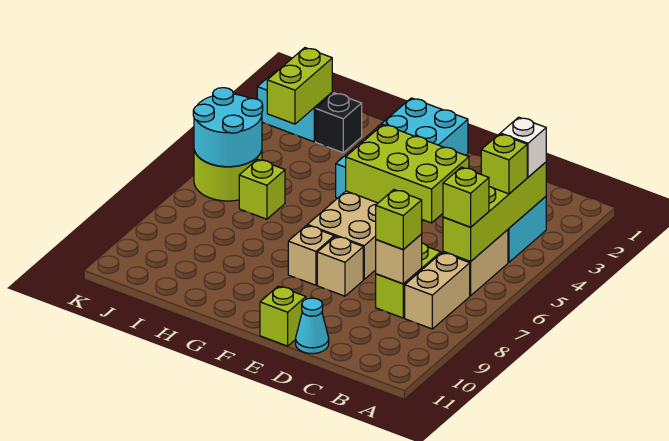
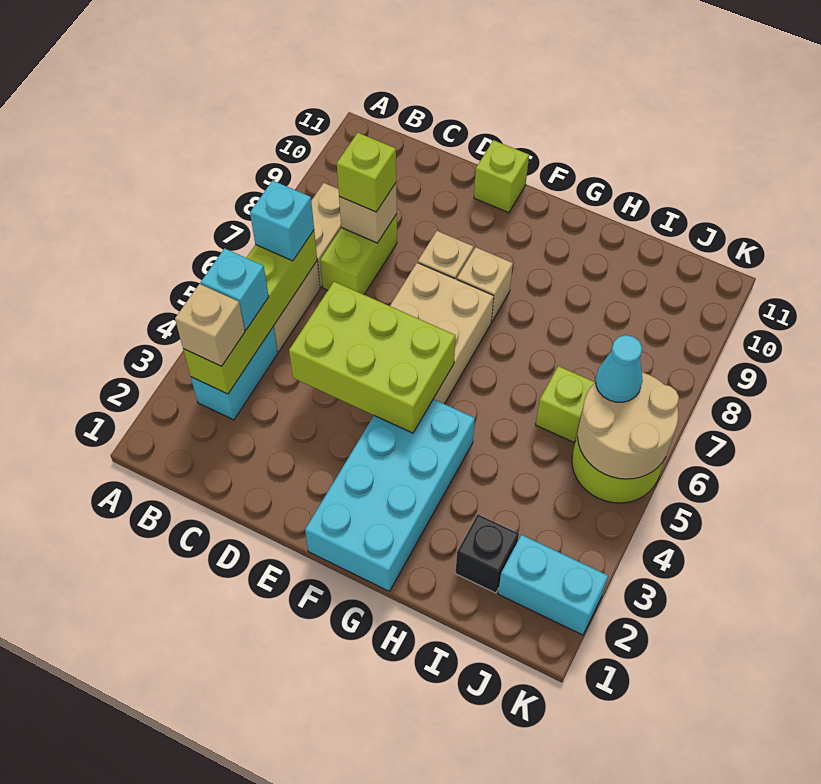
white brick B3 level 3 -> tan brick B3 level 3
lime brick B4 level 3 -> cyan brick B4 level 3
lime brick B6 level 3 -> cyan brick B6 level 3
cyan cone D11 level 1 -> cyan cone J6 level 3
lime brick J2:J3 level 2 -> none
cyan round brick J5:K6 level 2 -> tan round brick J5:K6 level 2

